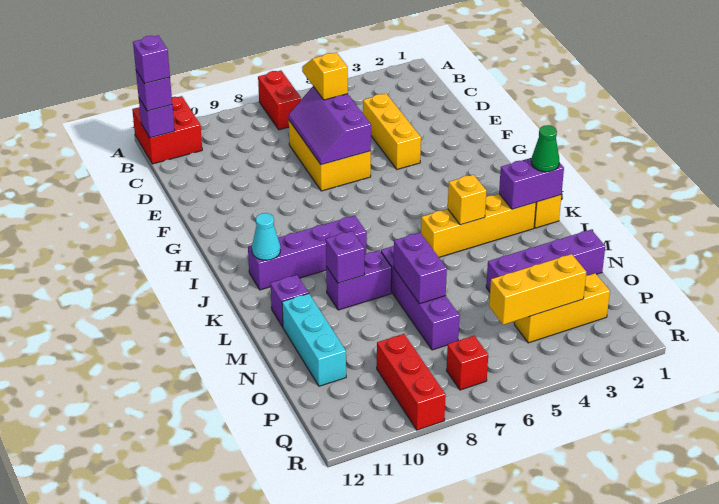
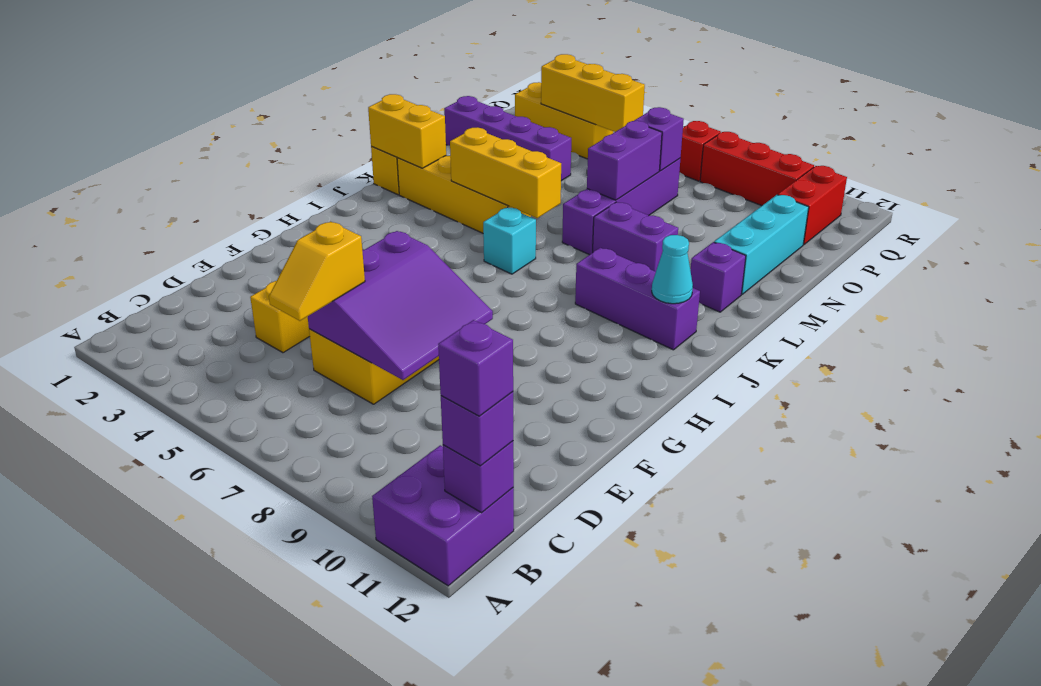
red brick A7:B7 level 1 -> red brick P11:Q11 level 1
red brick A11:B12 level 1 -> purple brick A11:B12 level 1
purple slope D6:F7 level 2 top 6 -> purple slope D6:F8 level 2 top 6
none -> cyan brick J6 level 1
purple brick J8:J11 level 1 -> purple brick J9:J11 level 1
purple brick K1:K2 level 2 -> yellow brick K1:K2 level 2
green cone K1 level 3 -> none
yellow brick K4 level 2 -> yellow brick K4:K6 level 2
purple brick L9 level 2 -> purple brick O7 level 2
red brick P9:R9 level 1 -> red brick Q8:Q10 level 1

